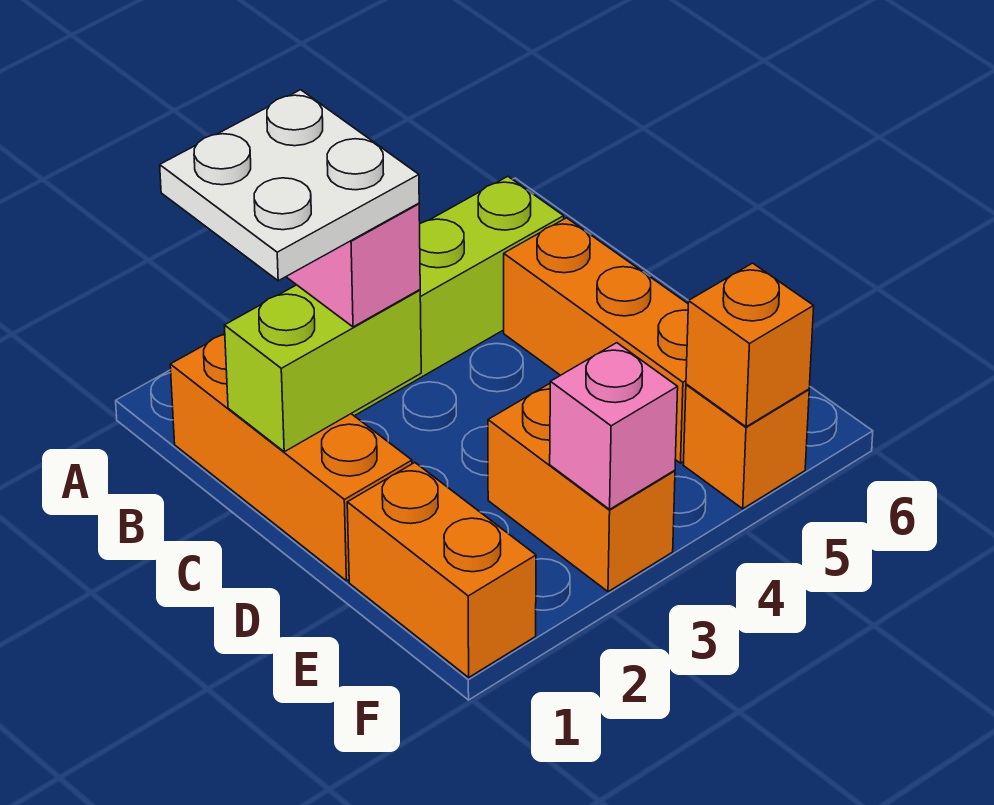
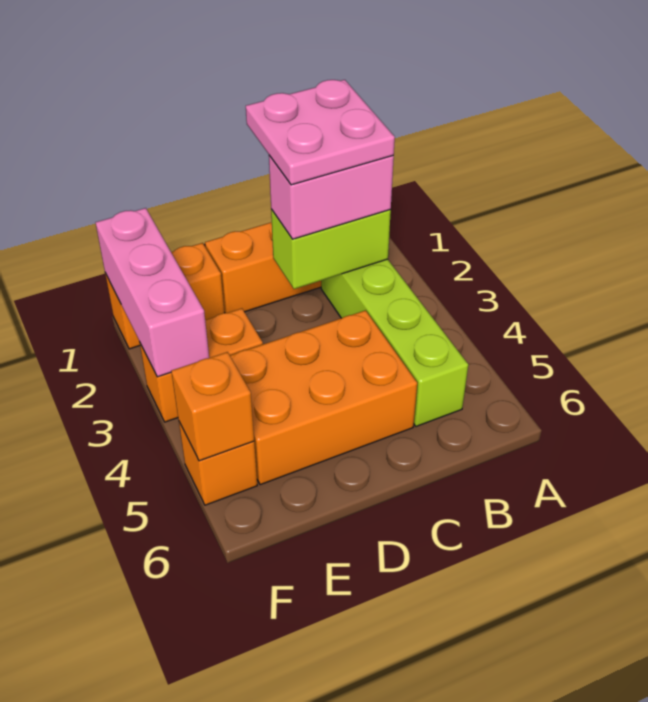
white plate B1:C2 level 4 -> pink plate B1:C2 level 4
lime brick C1:C2 level 2 -> lime brick B2:C2 level 2
orange brick C5:E5 level 1 -> orange brick C4:E5 level 1
pink brick F3 level 2 -> pink brick F1:F3 level 2

